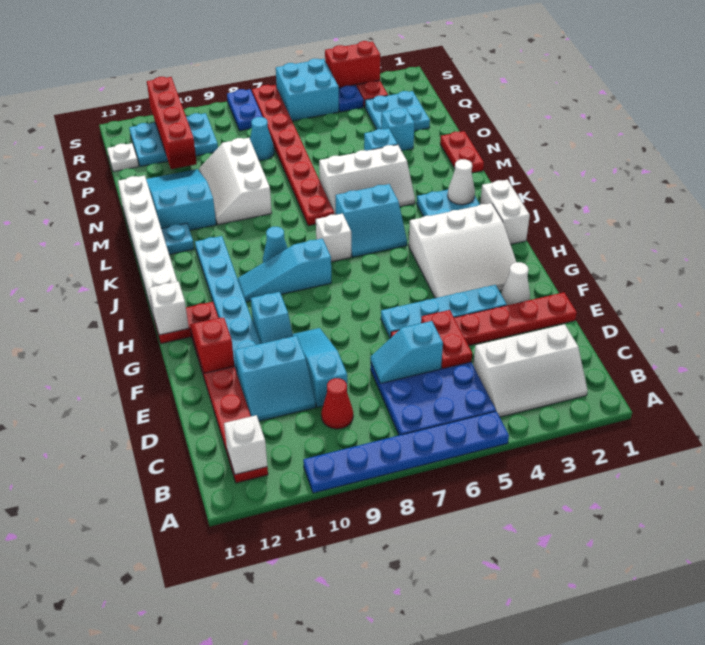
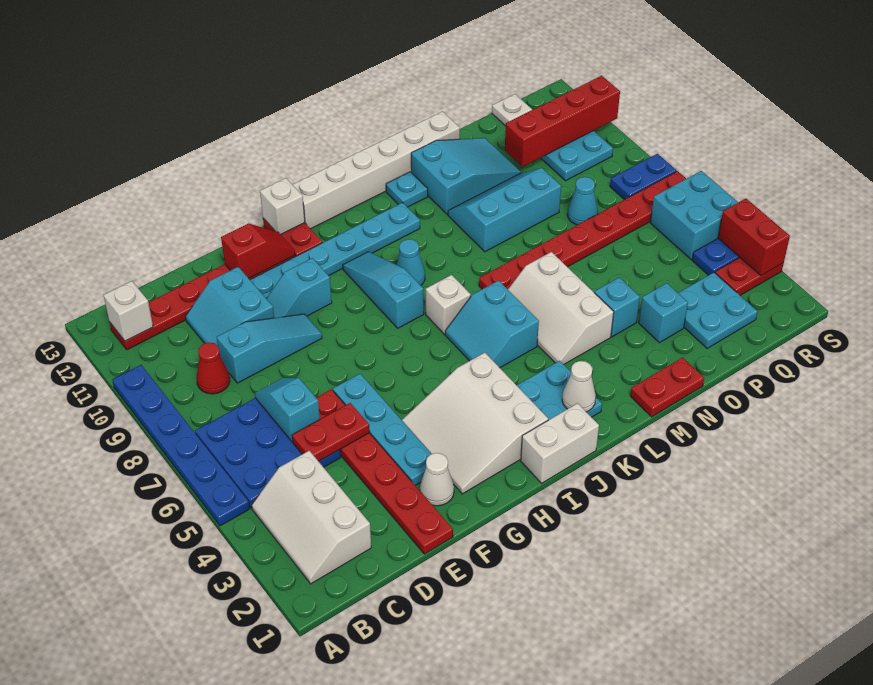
white slope M9:O10 level 1 top 9 -> cyan slope M9:O10 level 1 top 9

